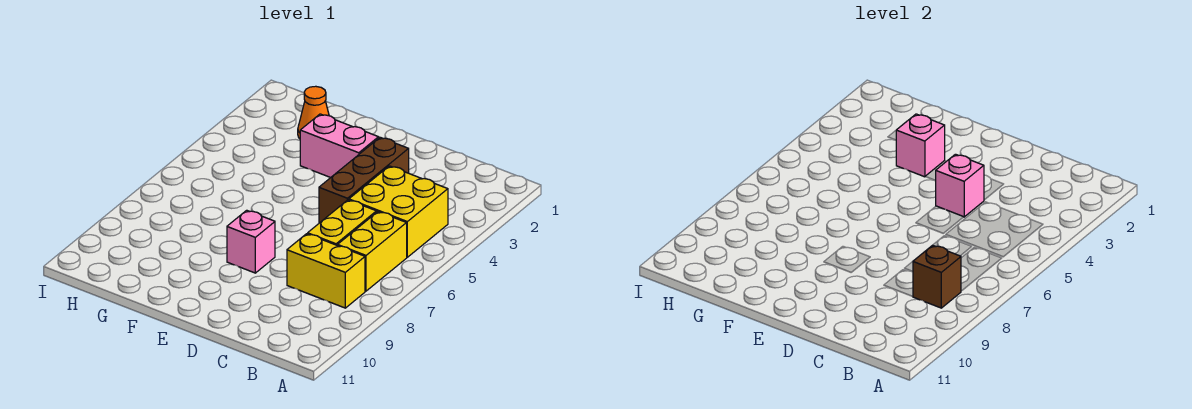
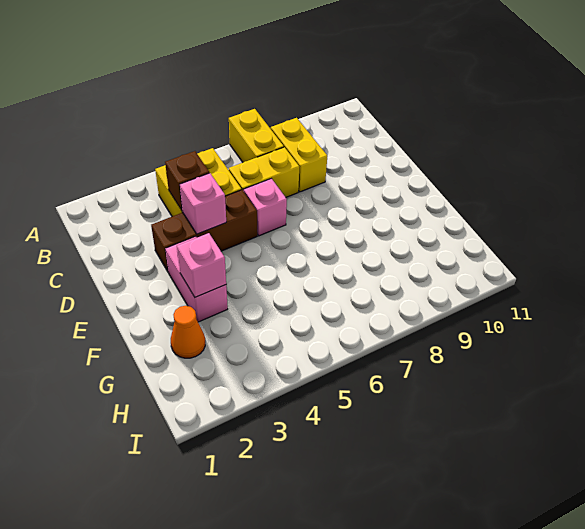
yellow brick B6:B7 level 1 -> yellow brick A7:B7 level 1
brown brick B8 level 2 -> brown brick C4 level 2
pink brick E8 level 1 -> pink brick D6 level 1

